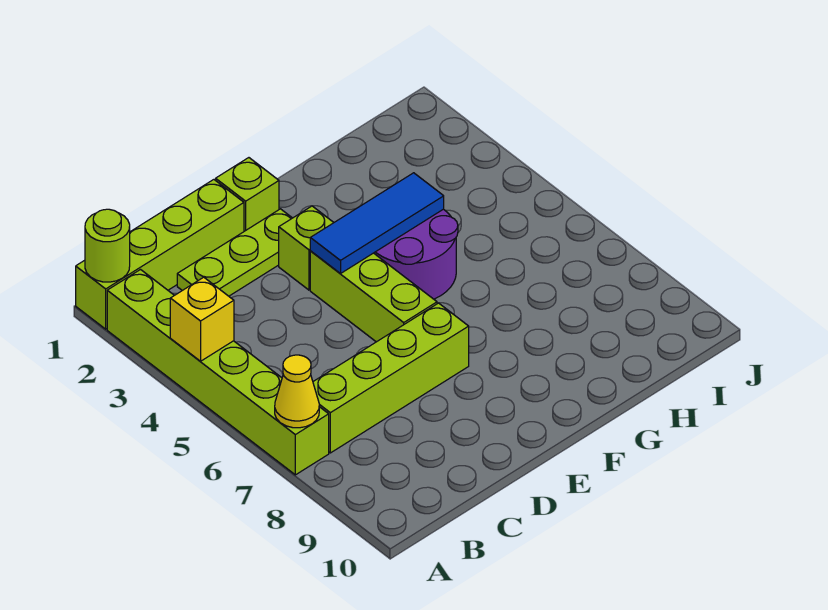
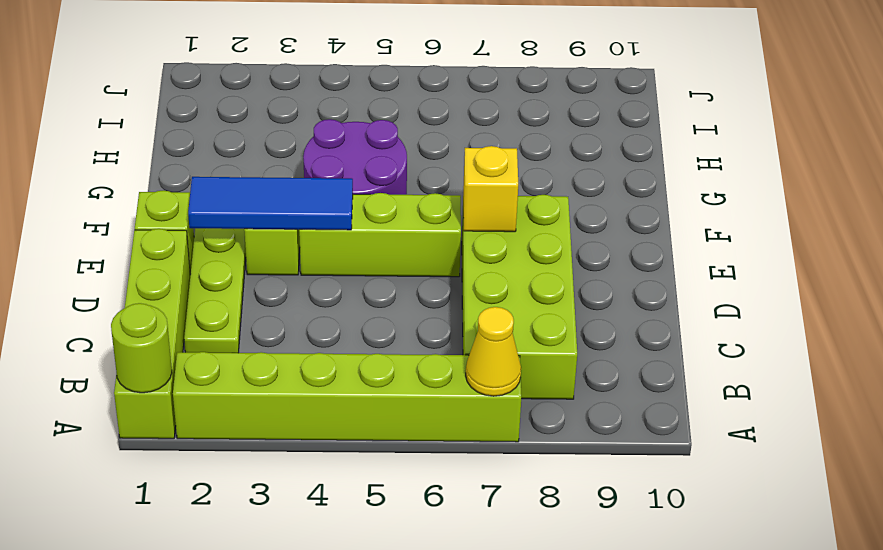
yellow brick A4 level 2 -> yellow brick E7 level 2
lime brick B7:E7 level 1 -> lime brick B7:E8 level 1
blue tile E4:G4 level 2 -> blue tile E2:E4 level 2

